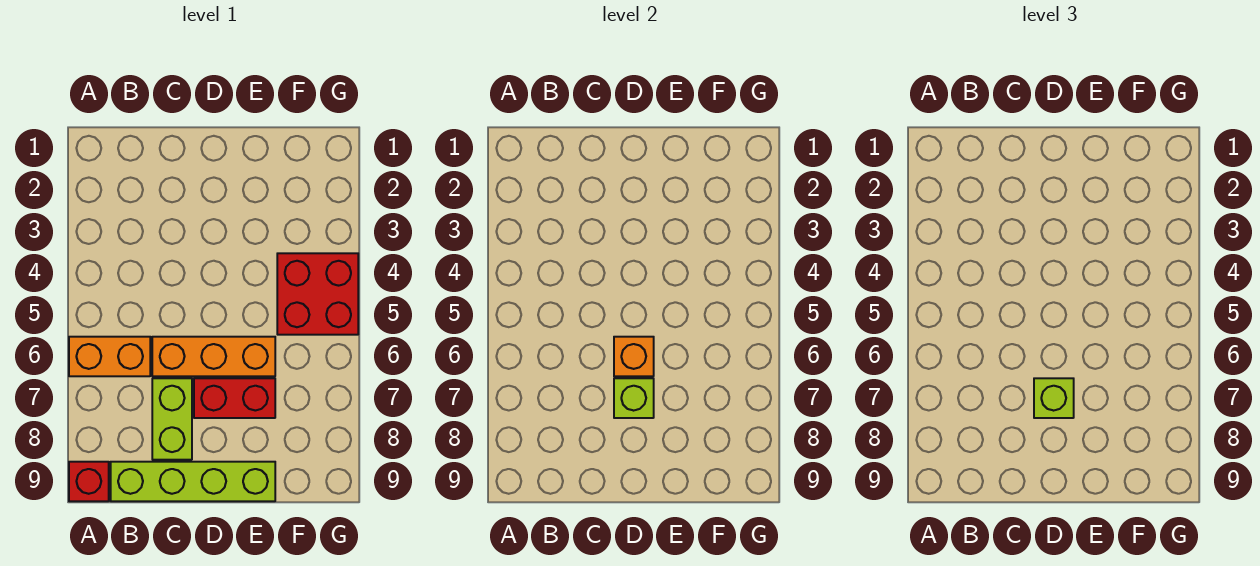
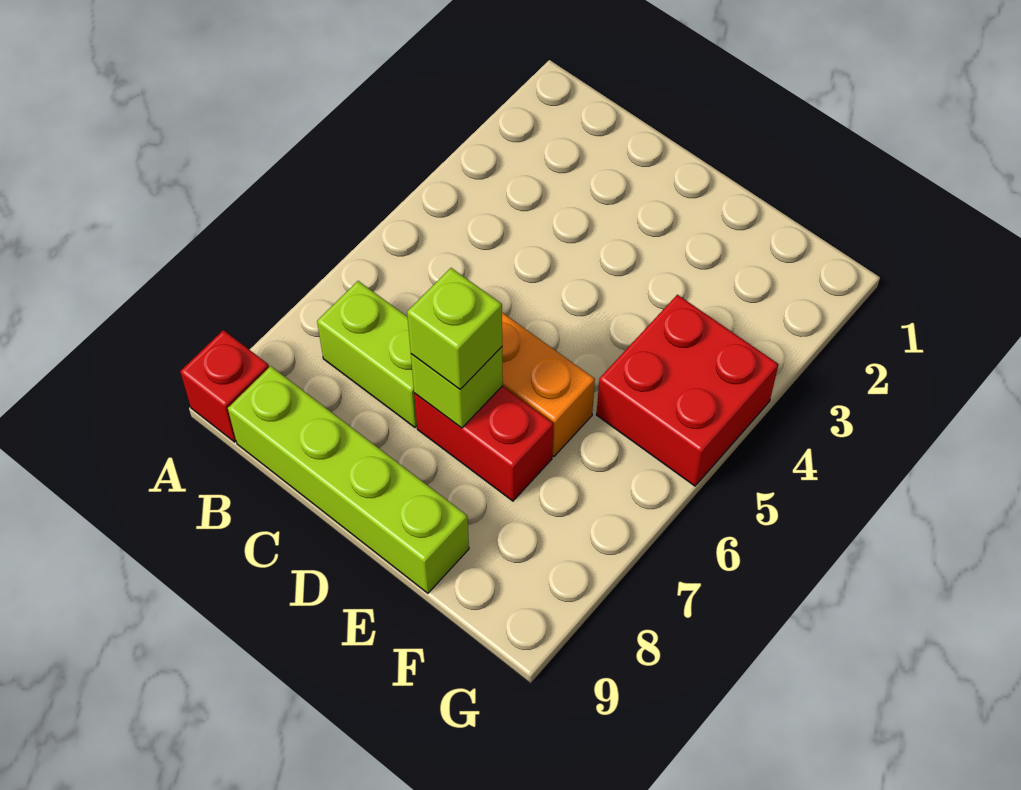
orange brick A6:B6 level 1 -> none
lime brick C7:C8 level 1 -> lime brick B7:C7 level 1
orange brick D6 level 2 -> none

